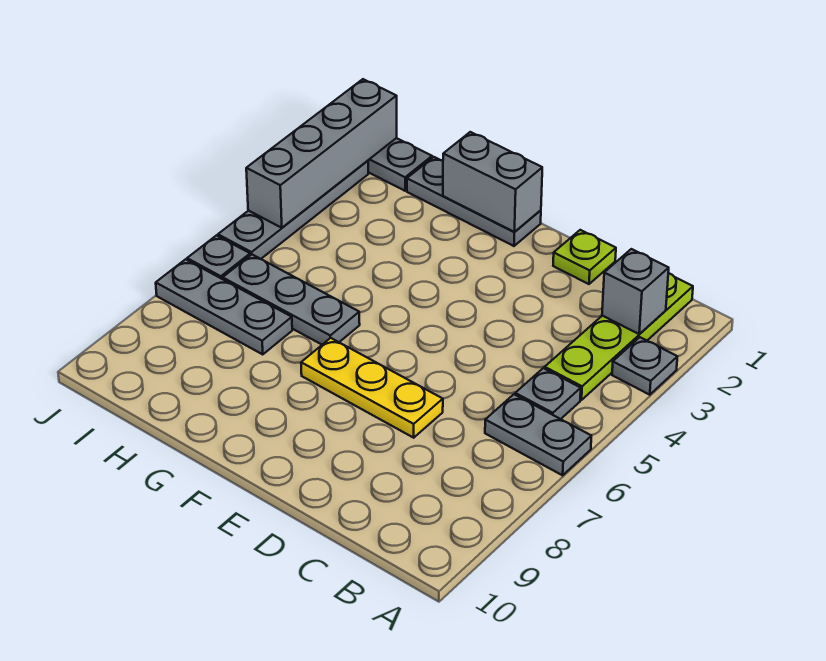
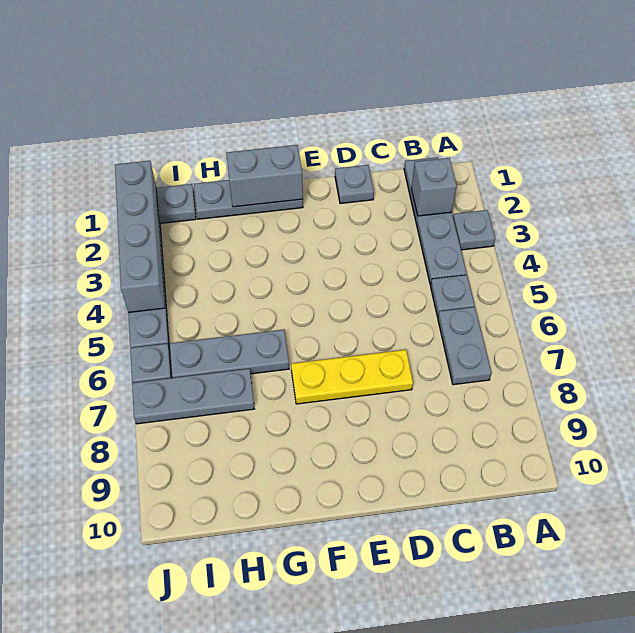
grey plate A6:B6 level 1 -> grey plate B6:B7 level 1
lime plate B1:B4 level 1 -> grey plate B1:B4 level 1
lime plate D1 level 1 -> grey plate D1 level 1

